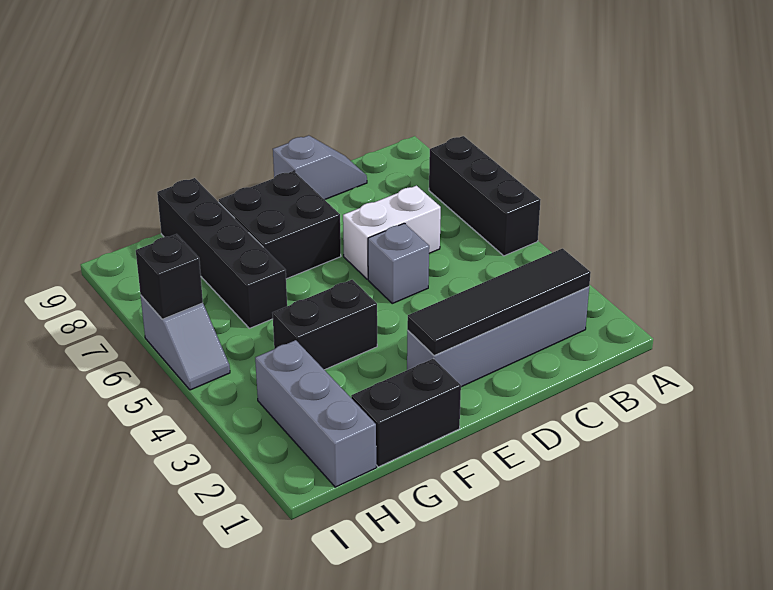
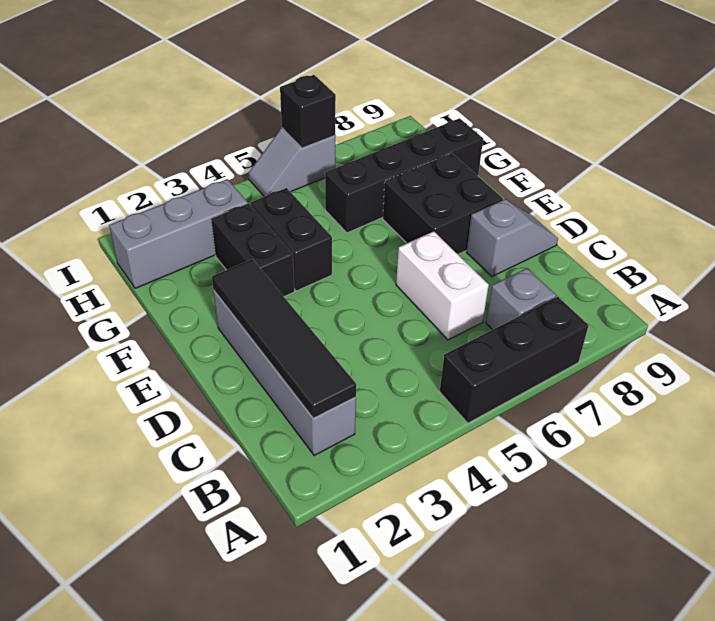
grey slope C9:D9 level 1 top D -> grey slope D8:D9 level 1 top 8
grey brick D5 level 1 -> grey brick B7 level 1
black brick F1:G1 level 1 -> black brick F3:G3 level 1

